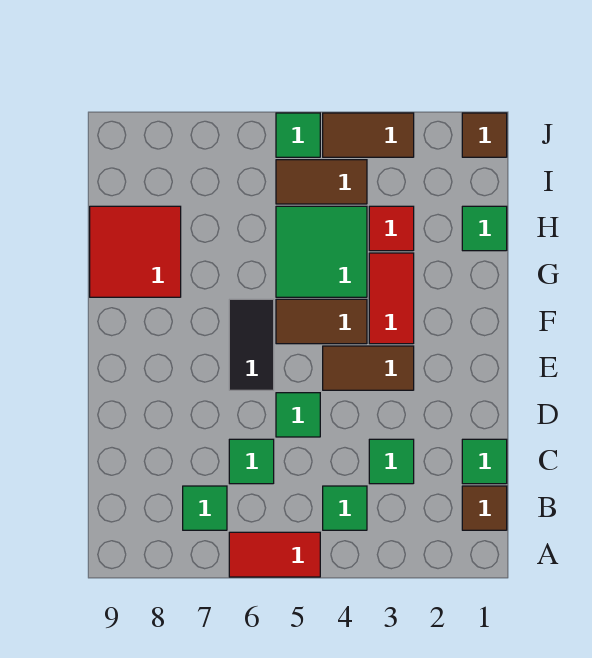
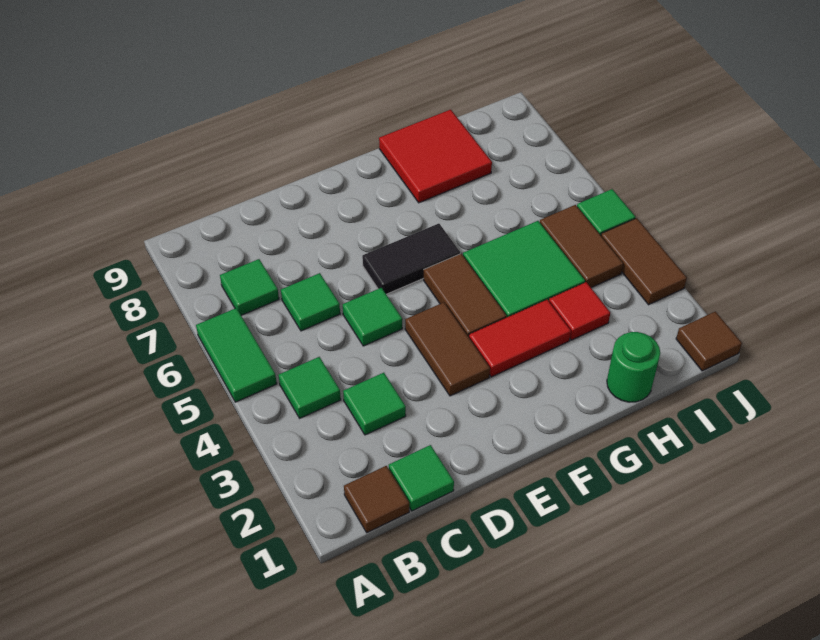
red tile A5:A6 level 1 -> green tile A5:A6 level 1
green tile H1 level 1 -> green round brick H1 level 1

